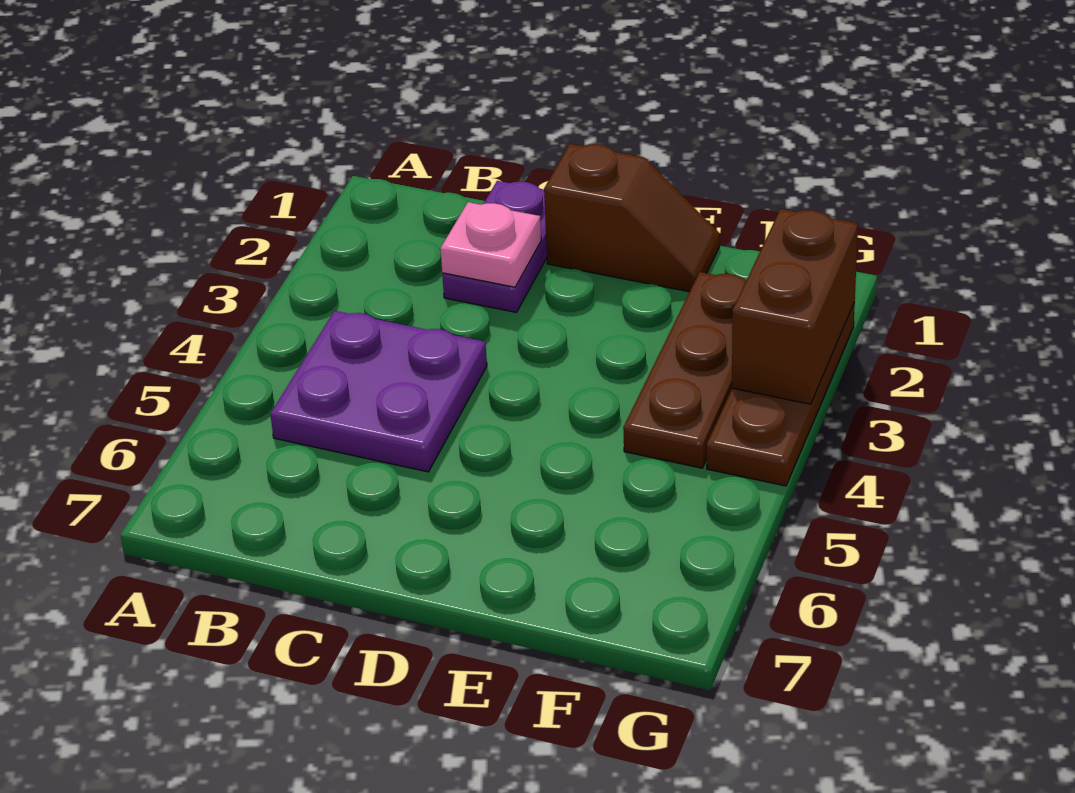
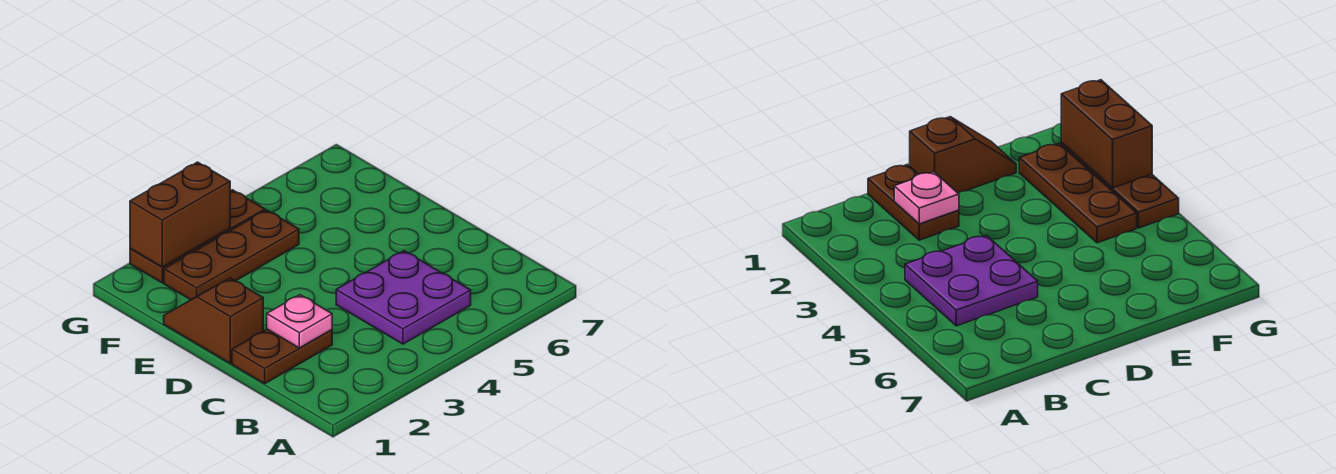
purple plate C1:C2 level 1 -> brown plate C1:C2 level 1

